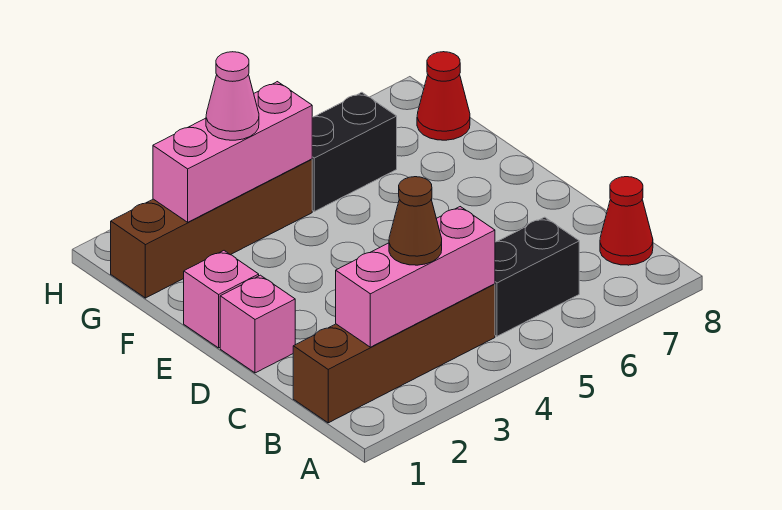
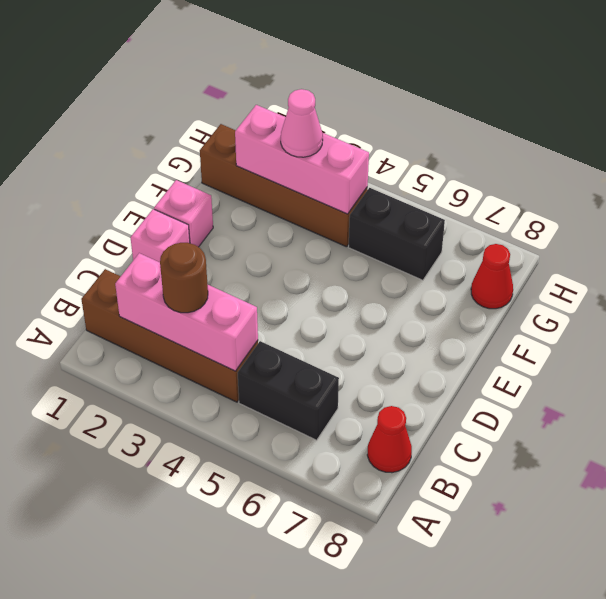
brown cone B3 level 3 -> brown round brick B3 level 3

